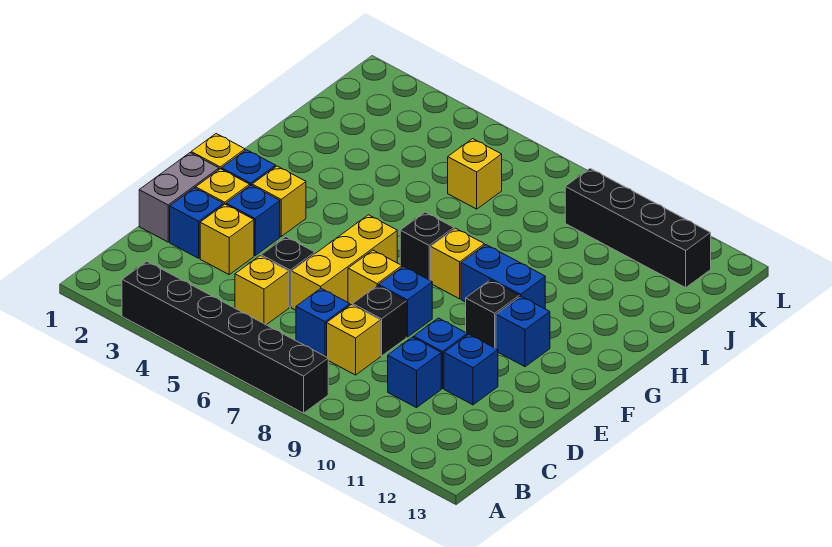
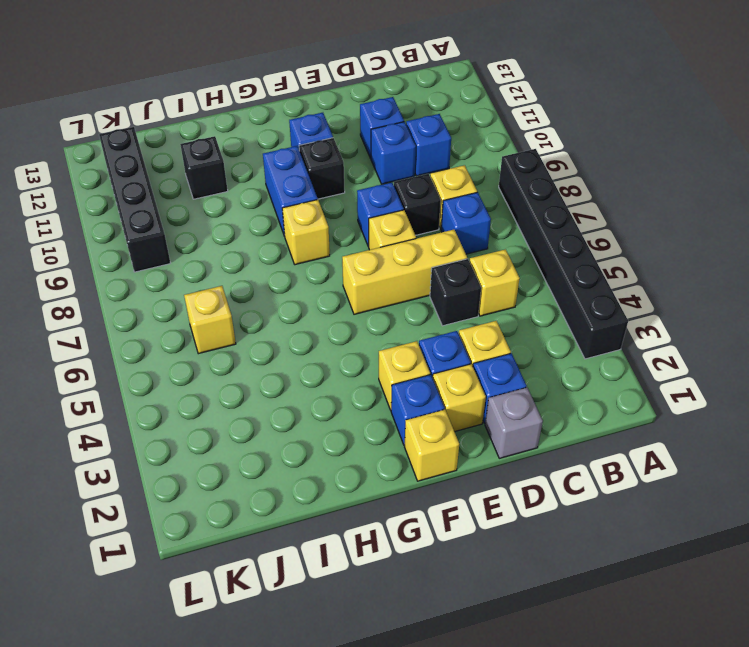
grey brick D1:E1 level 1 -> grey brick D1 level 1
black brick G7 level 1 -> black brick I11 level 1

